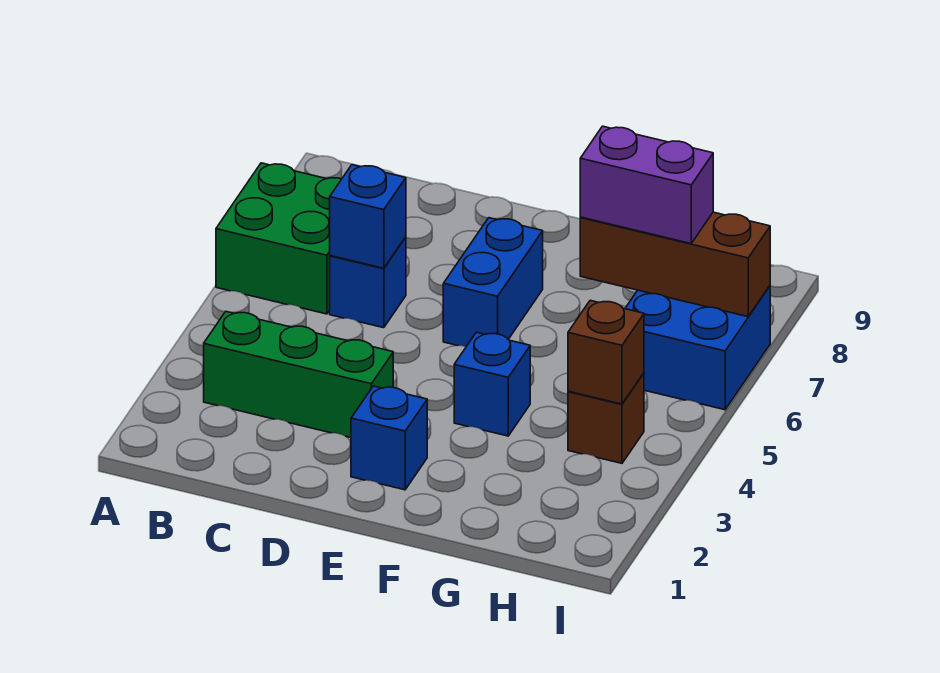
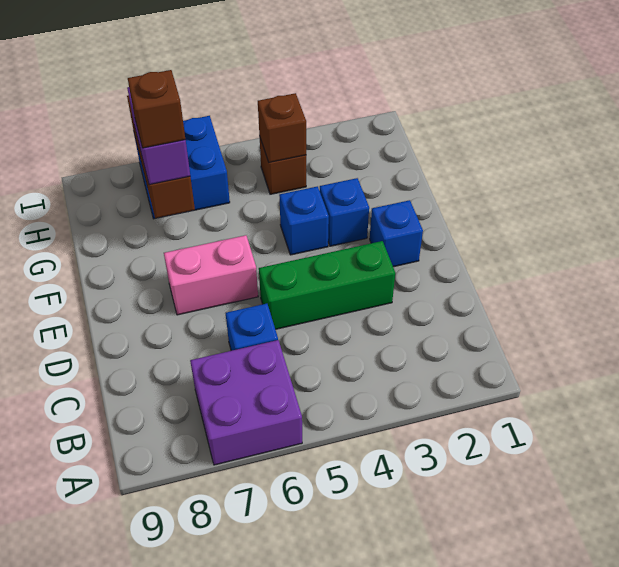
green brick A6:B7 level 1 -> purple brick A6:B7 level 1
green brick B3:D3 level 1 -> green brick D3:D5 level 1
blue brick C6 level 2 -> blue brick F3 level 1
blue brick E6:E7 level 1 -> pink brick E6:E7 level 1
none -> brown brick G7 level 4

